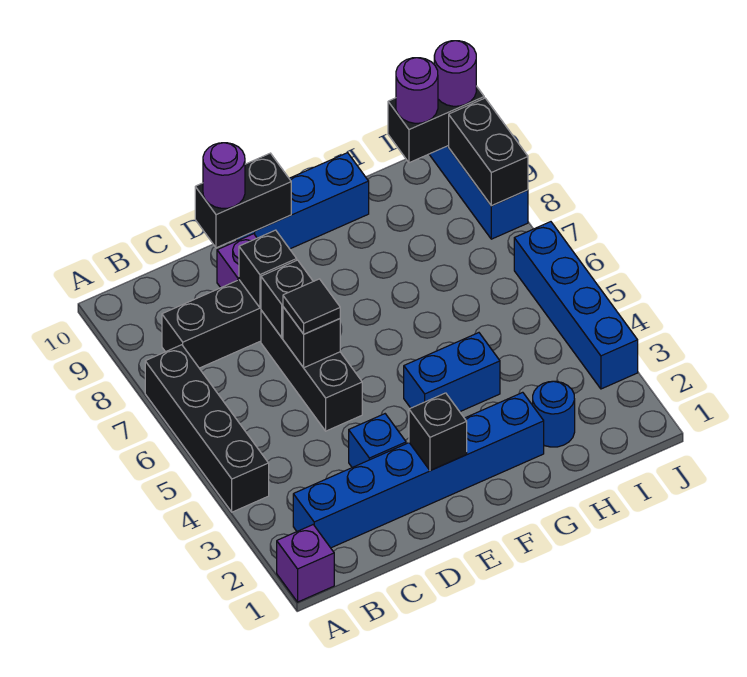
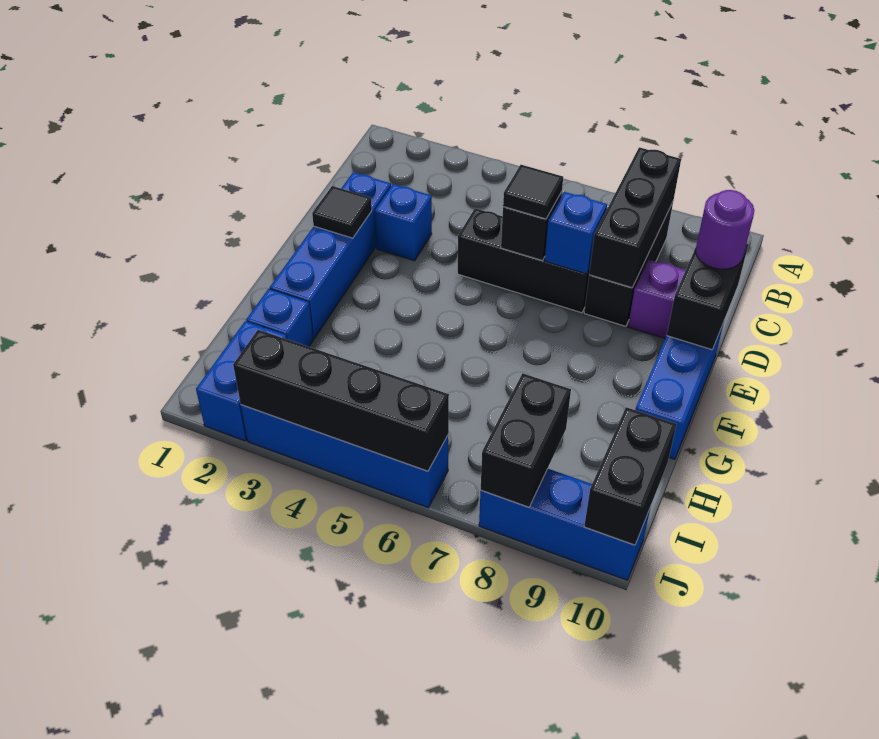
purple brick A1 level 1 -> none
black brick A4:A7 level 1 -> black brick J3:J6 level 2
blue brick B2:G2 level 1 -> blue brick D2:G2 level 1
black brick D7 level 2 -> blue brick D7 level 2
black brick D8 level 2 -> black brick B8:D8 level 2
black brick E2 level 2 -> black tile E2 level 2
blue brick F4:G4 level 1 -> blue brick I2:J2 level 1
blue round brick H2 level 1 -> blue brick H2 level 1
purple round brick I10 level 3 -> none
black brick J8:J9 level 2 -> black brick I8:J8 level 2
purple round brick J10 level 3 -> none

